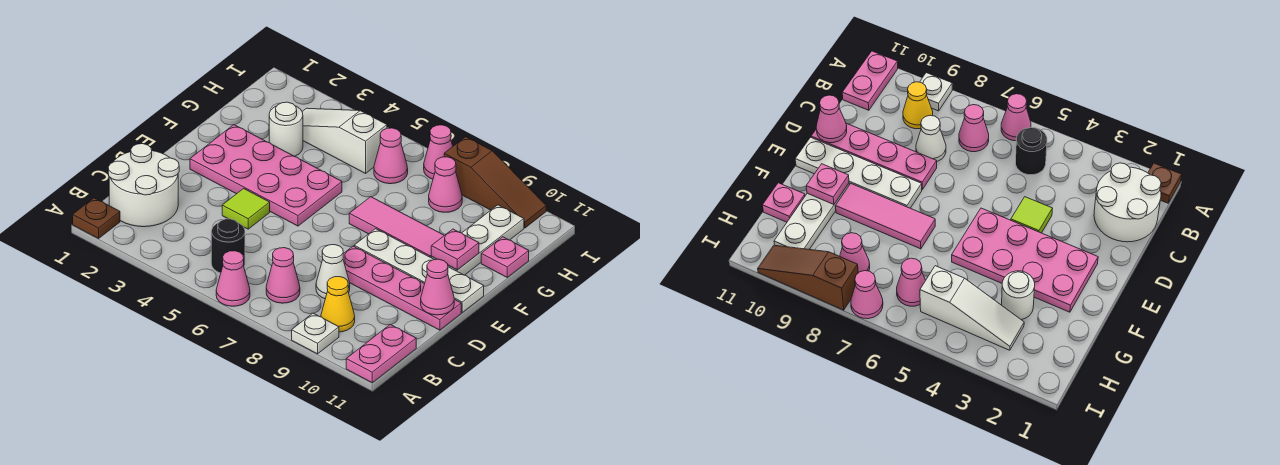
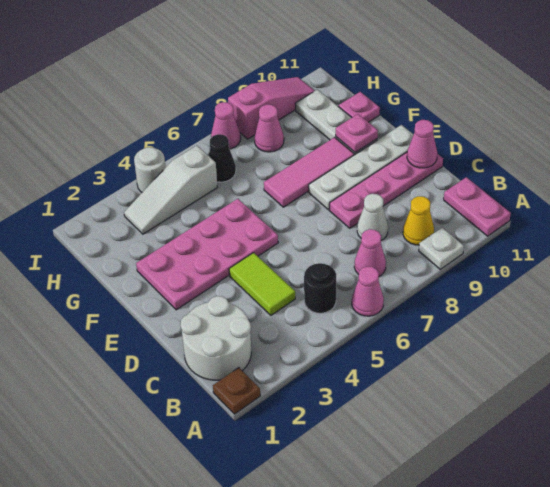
lime tile D4 level 1 -> lime tile C4:D4 level 1
white round brick G3 level 1 -> white round brick I4 level 1
pink cone H6 level 1 -> black cone H6 level 1
brown slope I8:I10 level 1 top 8 -> pink slope I8:I10 level 1 top 8

